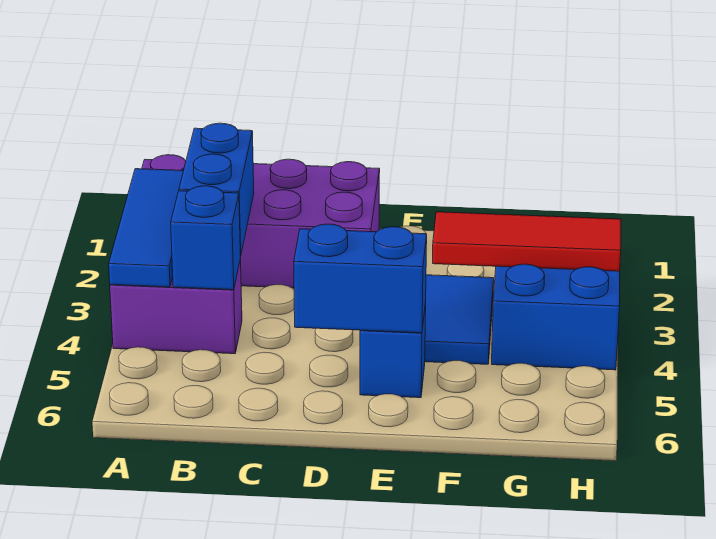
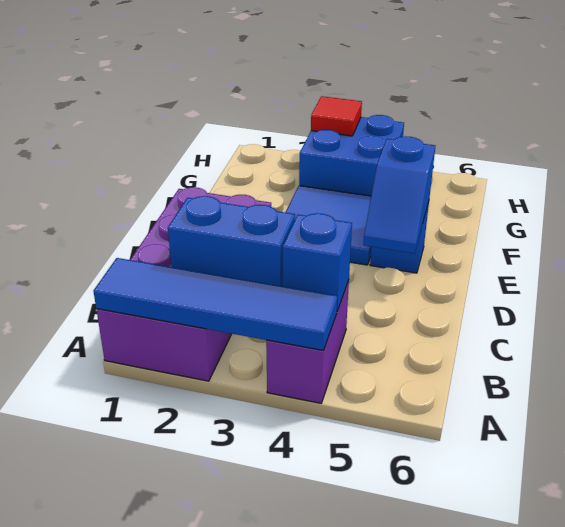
blue tile A2:A4 level 2 -> blue tile A1:A4 level 2
blue brick D5:E5 level 2 -> blue slope D5:E5 level 2 top E
red tile F3:H3 level 2 -> red tile H3 level 2

